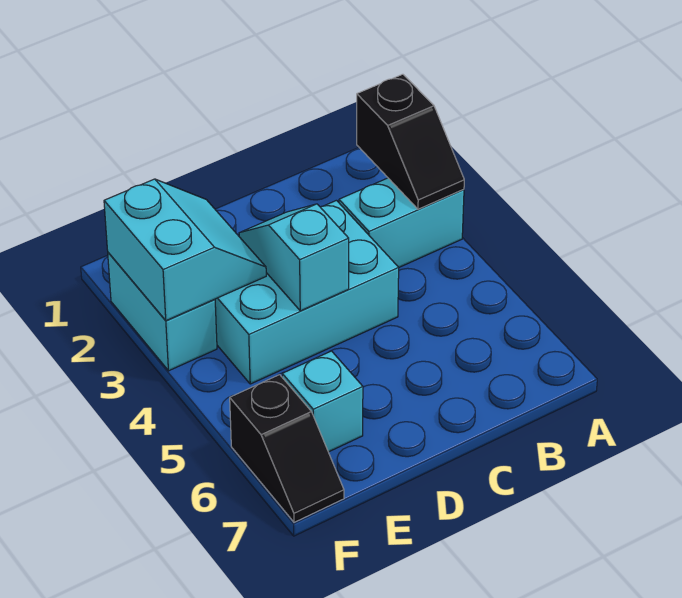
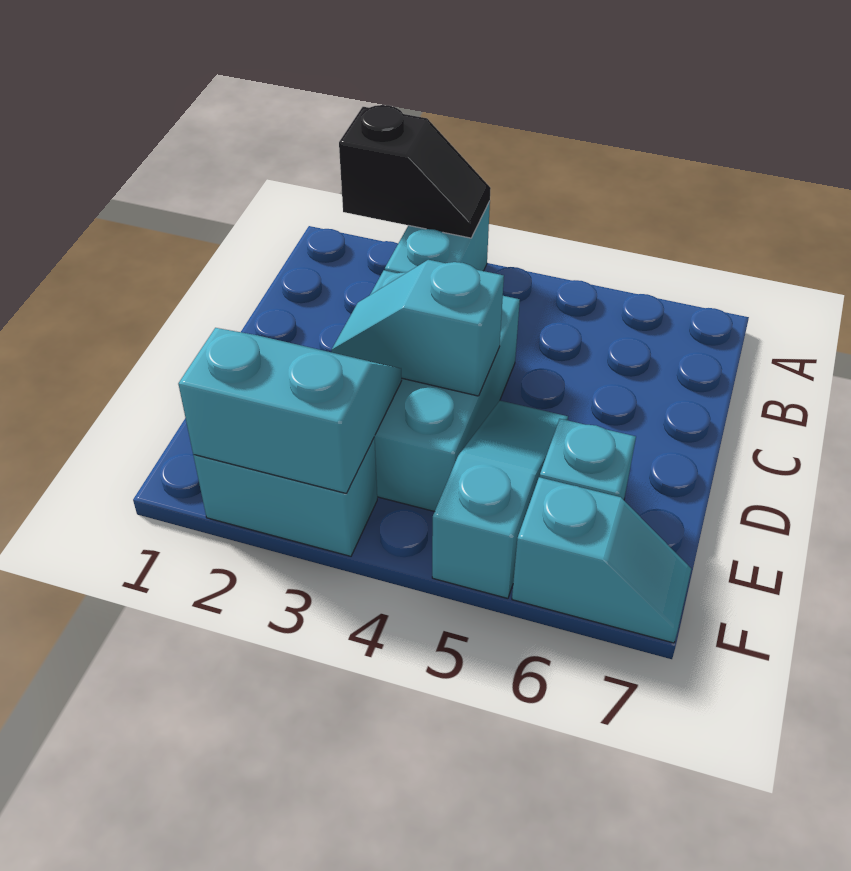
none -> cyan slope D5:F5 level 1 top F
black slope F6:F7 level 1 top 6 -> cyan slope F6:F7 level 1 top 6

